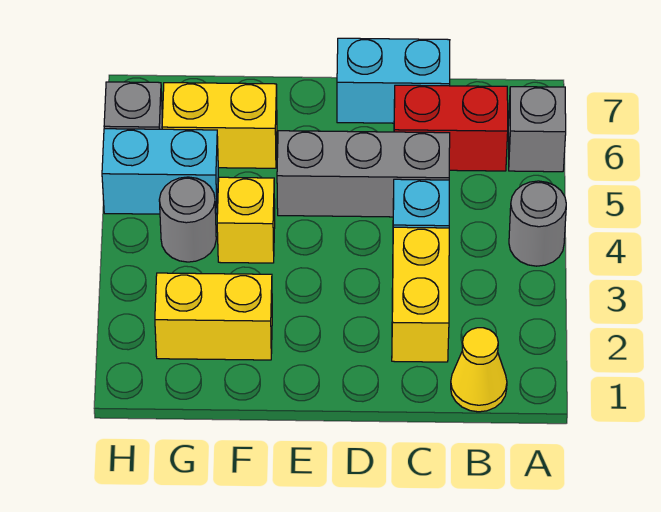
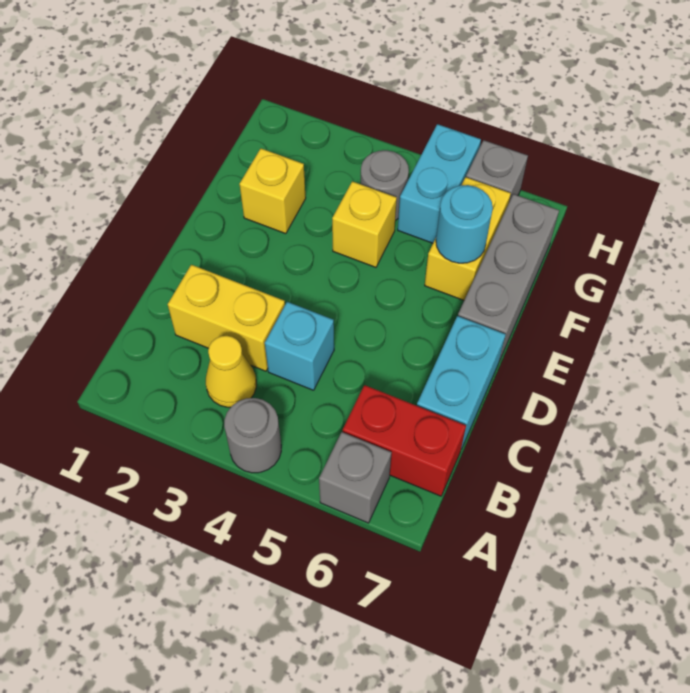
yellow cone B1 level 1 -> yellow cone B3 level 1
red brick B6:C6 level 1 -> red brick B6:B7 level 1
grey brick C5:E5 level 1 -> grey brick E7:G7 level 1
yellow brick F2:G2 level 1 -> yellow brick F2 level 1
none -> cyan round brick F6 level 2

